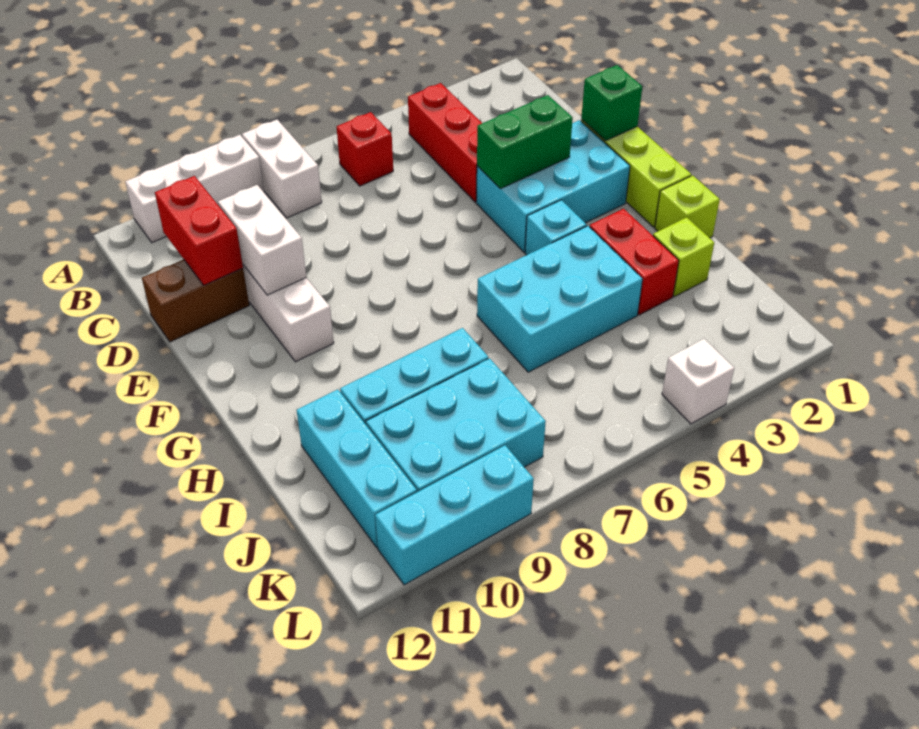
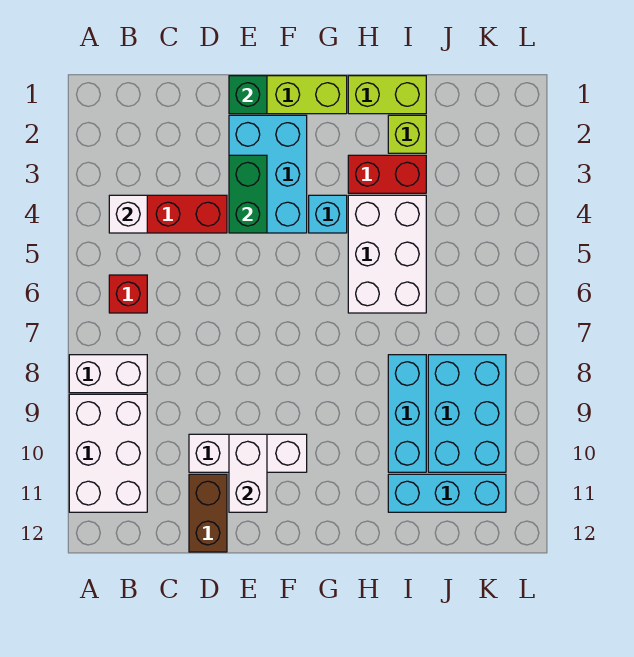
white brick A9:A11 level 1 -> white brick A9:B11 level 1
red brick C11:D11 level 2 -> none
white brick D10:E10 level 2 -> white brick E10:E11 level 2
lime brick H1 level 1 -> lime brick H1:I1 level 1
cyan brick H4:I6 level 1 -> white brick H4:I6 level 1
white brick L4 level 1 -> white brick B4 level 2
cyan brick L9:L11 level 1 -> none

